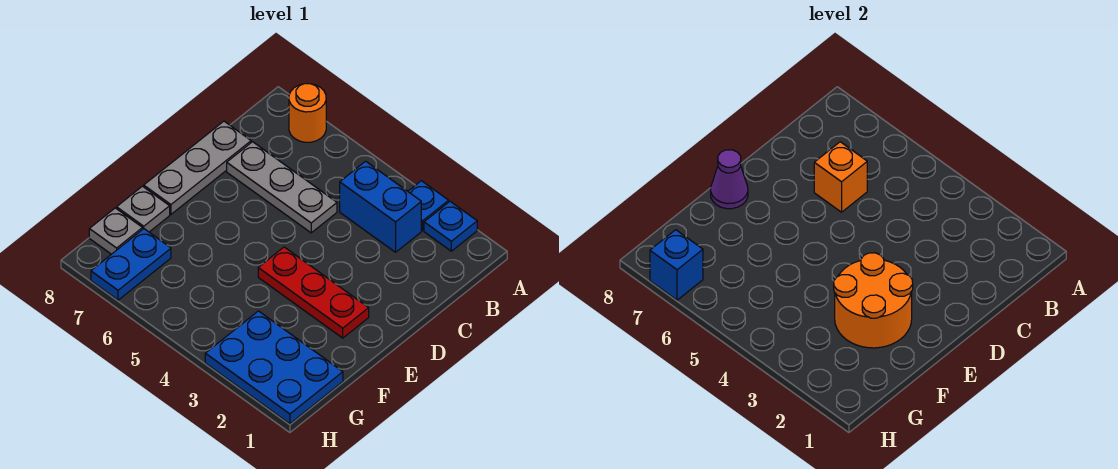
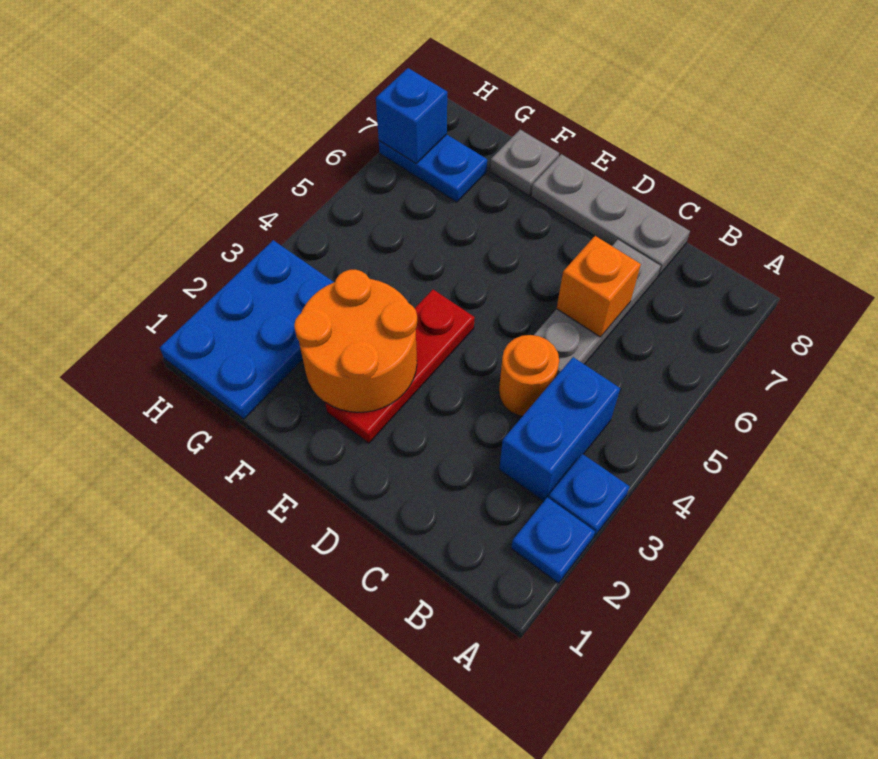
orange round brick A7 level 1 -> orange round brick C4 level 1
purple cone E8 level 2 -> none
grey plate G8 level 1 -> none

